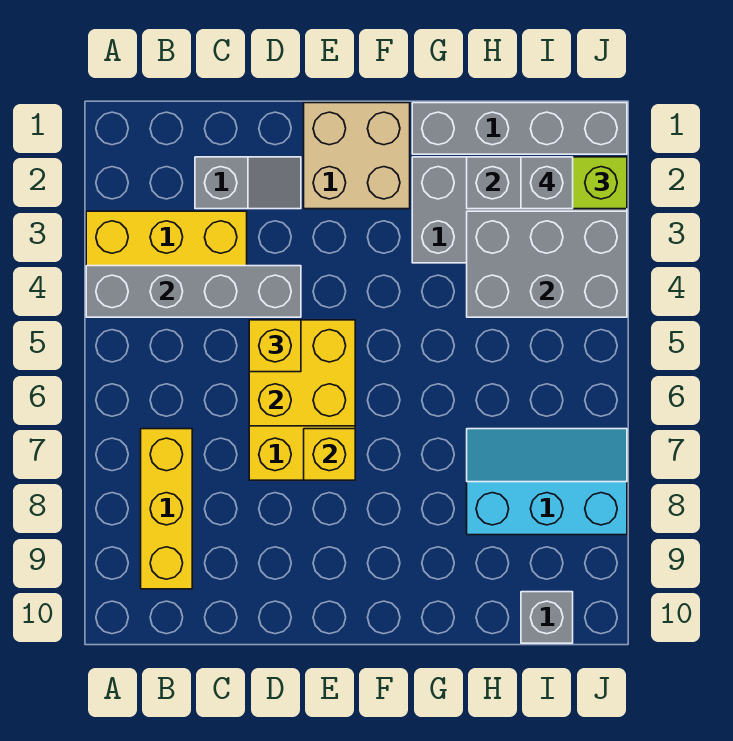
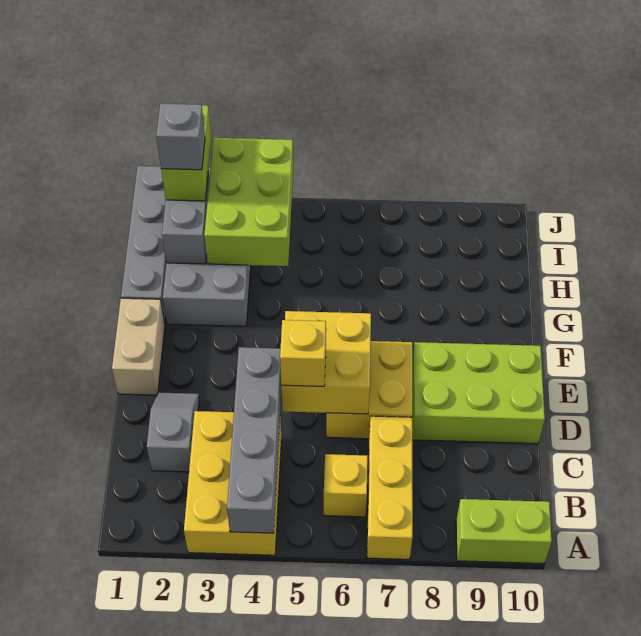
none -> lime brick A9:A10 level 1
yellow brick B7:B9 level 1 -> yellow brick A7:C7 level 1
none -> lime brick D8:E10 level 1
tan brick E1:F2 level 1 -> tan brick E1:F1 level 1
yellow brick E7 level 2 -> yellow brick B6 level 1
grey brick H3:J4 level 2 -> lime brick H3:J4 level 2
cyan slope H7:J8 level 1 top 8 -> none
grey brick I10 level 1 -> none

